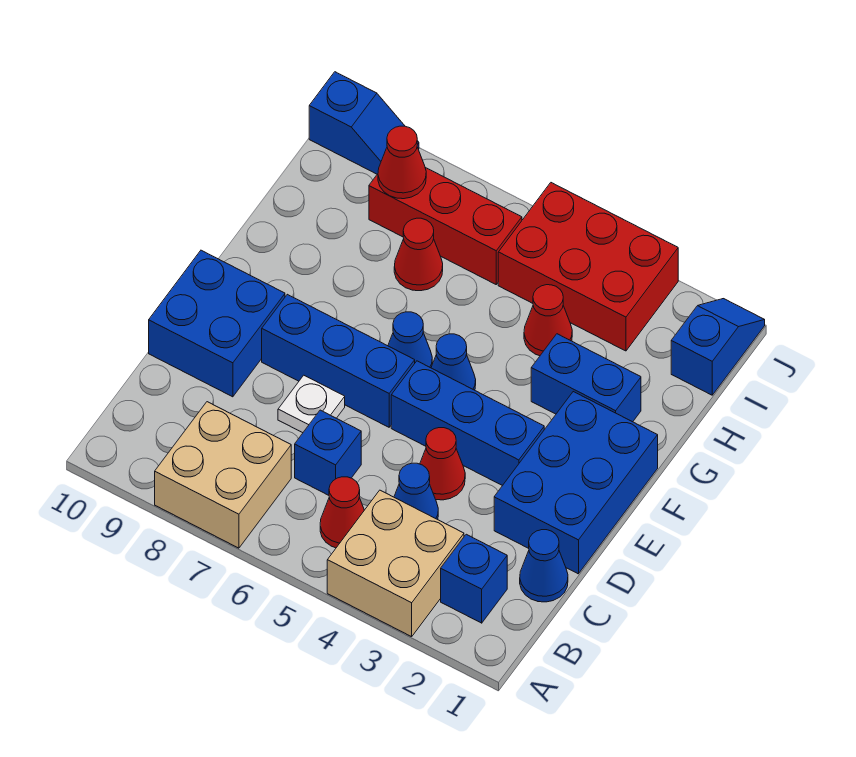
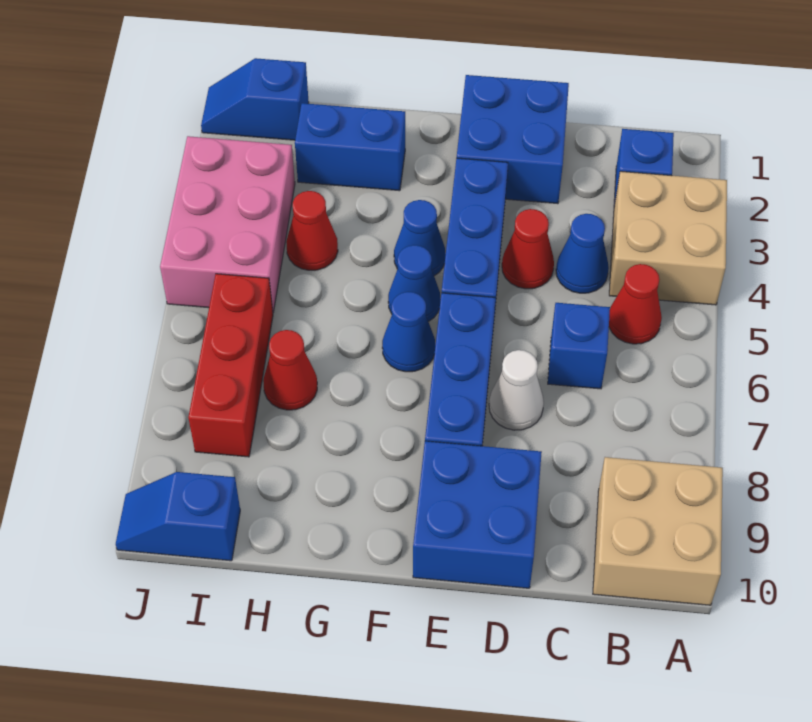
tan brick A7:B8 level 1 -> tan brick A9:B10 level 1
blue cone C1 level 1 -> blue cone F4 level 1
blue brick D1:F2 level 1 -> blue brick D1:E2 level 1
white plate D7 level 1 -> white cone D7 level 1
blue brick G2:G3 level 1 -> blue brick G2:H2 level 1
red brick I3:J5 level 1 -> pink brick I3:J5 level 1
red cone I8 level 2 -> none
blue slope J9:J10 level 1 top 10 -> blue slope I10:J10 level 1 top I

